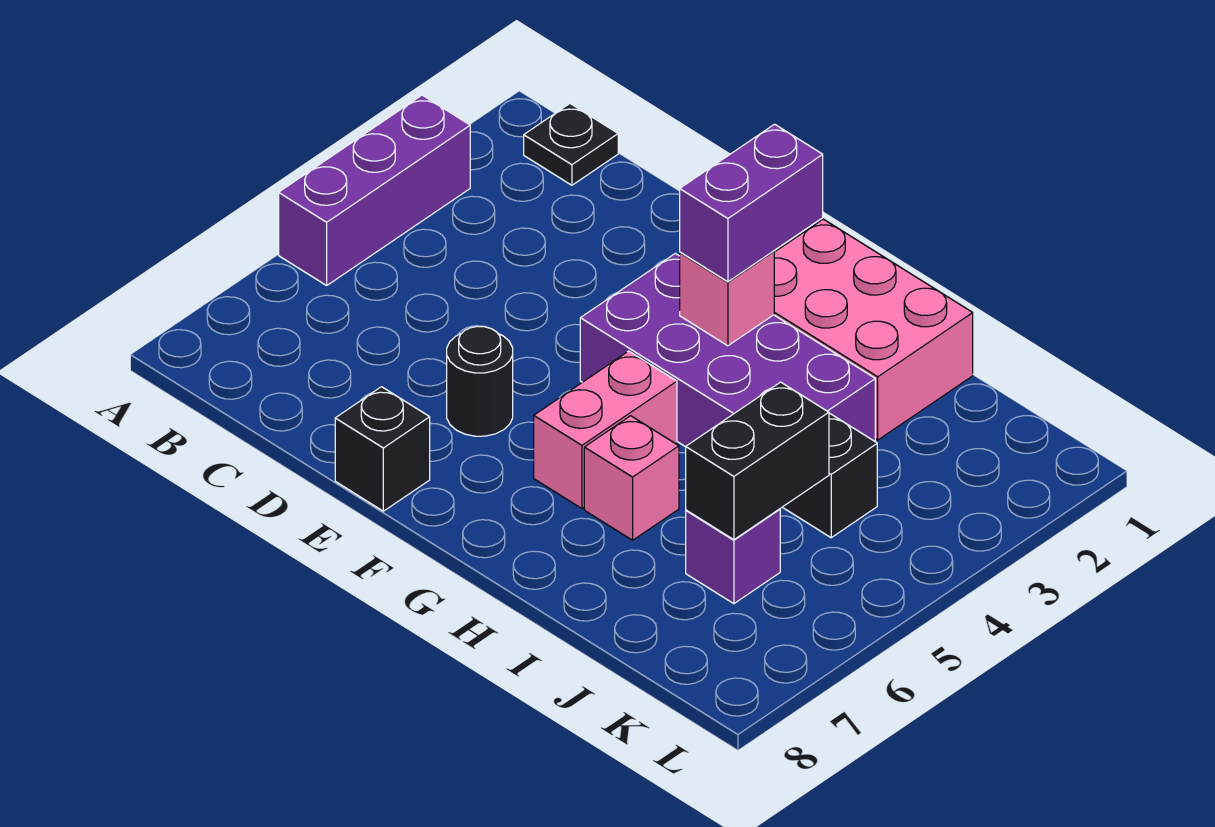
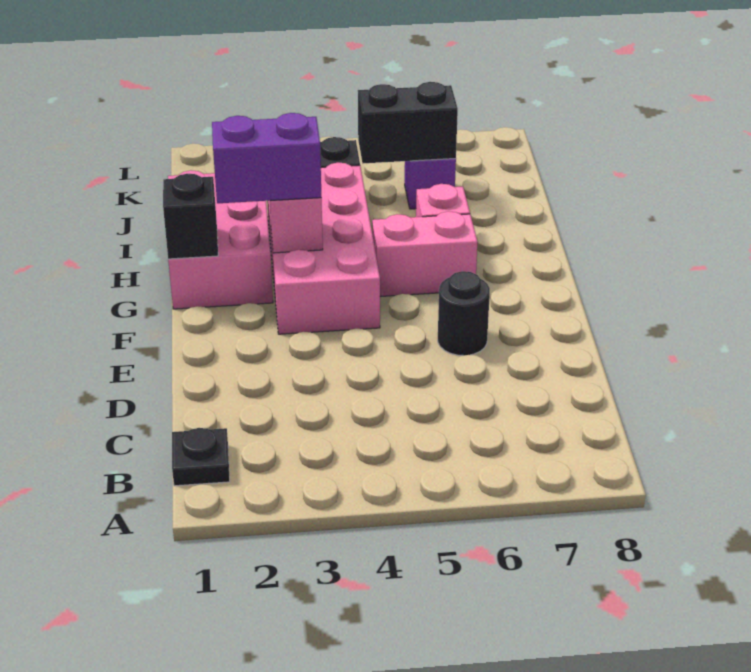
purple brick A3:A5 level 1 -> none
black brick E8 level 1 -> black brick G1 level 2
purple brick F3:I4 level 1 -> pink brick F3:I4 level 1

